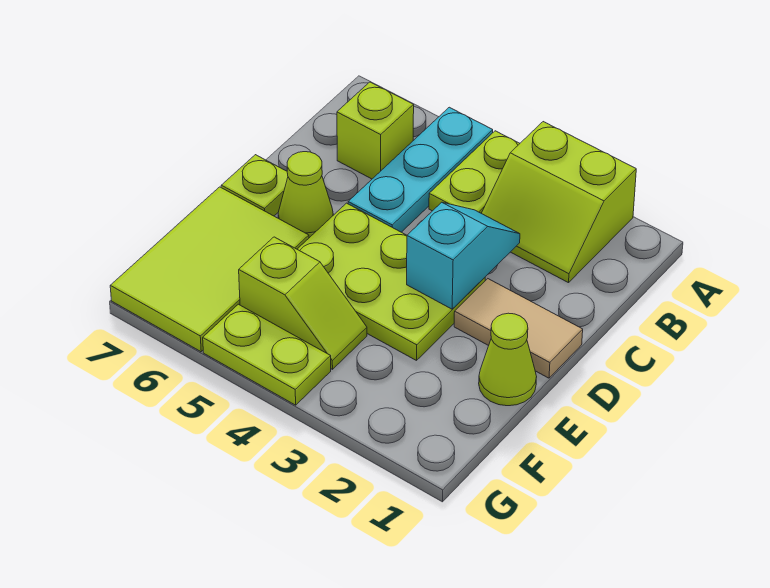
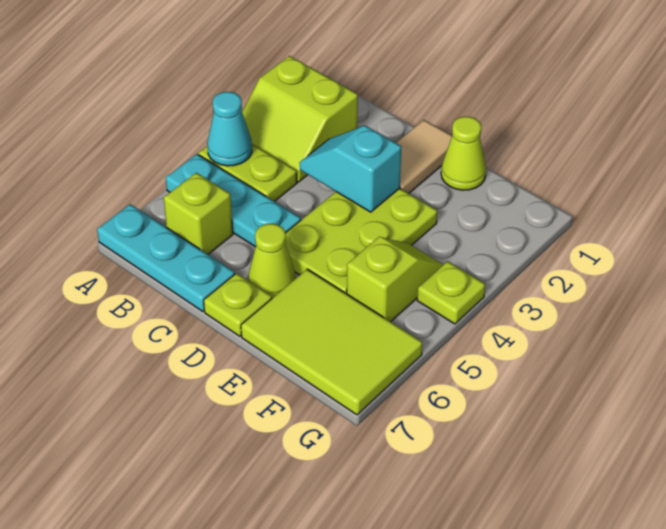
lime slope A2:B3 level 1 top A -> lime slope A2:B3 level 1 top 2
none -> cyan cone A4 level 2
none -> cyan plate A7:C7 level 1
lime plate G4:G5 level 1 -> lime plate G4 level 1

